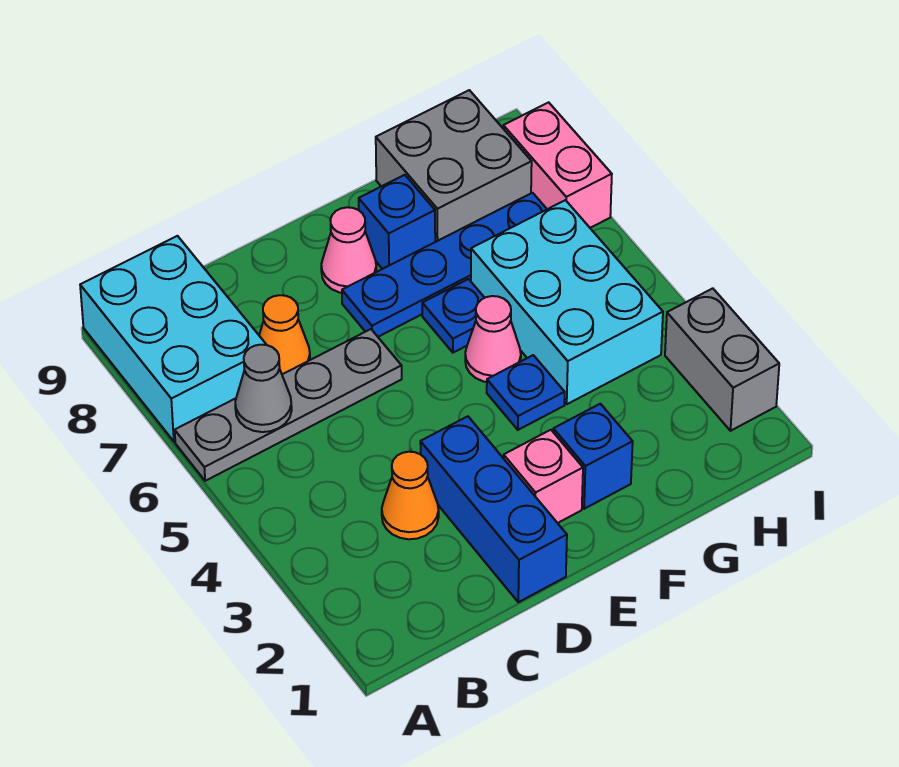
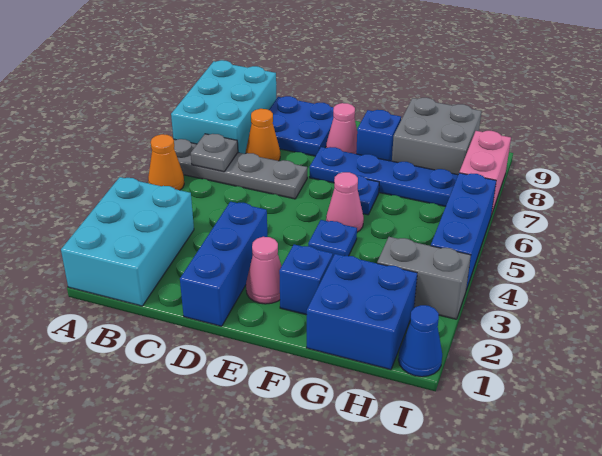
grey cone B6 level 2 -> grey plate B6 level 2
orange cone C3 level 1 -> orange cone A5 level 1
none -> blue plate C8:D9 level 1
pink brick E2 level 1 -> pink cone E2 level 1
none -> blue brick G1:H2 level 1
cyan brick G4:H6 level 1 -> cyan brick A1:B3 level 1
none -> blue cone I1 level 1
grey brick I2:I3 level 1 -> grey brick H3:I3 level 1
none -> blue brick I4:I6 level 1

